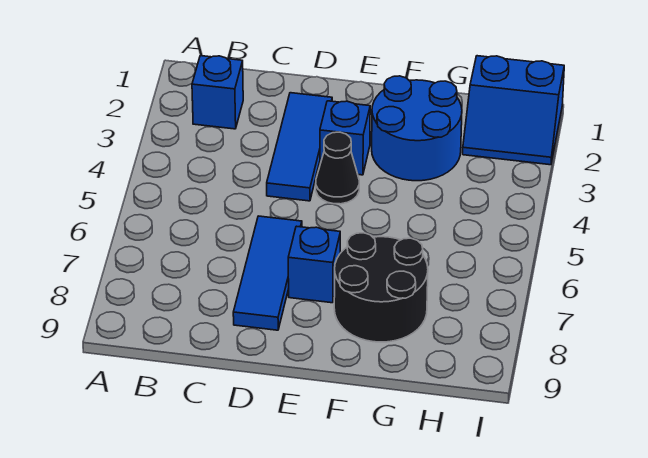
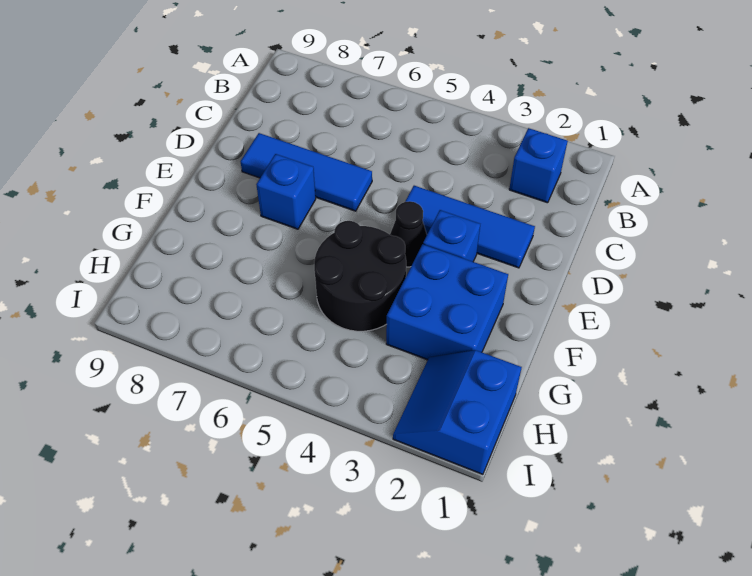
blue round brick F2:G3 level 1 -> blue brick F2:G3 level 1
black round brick F7:G8 level 1 -> black round brick F4:G5 level 1

